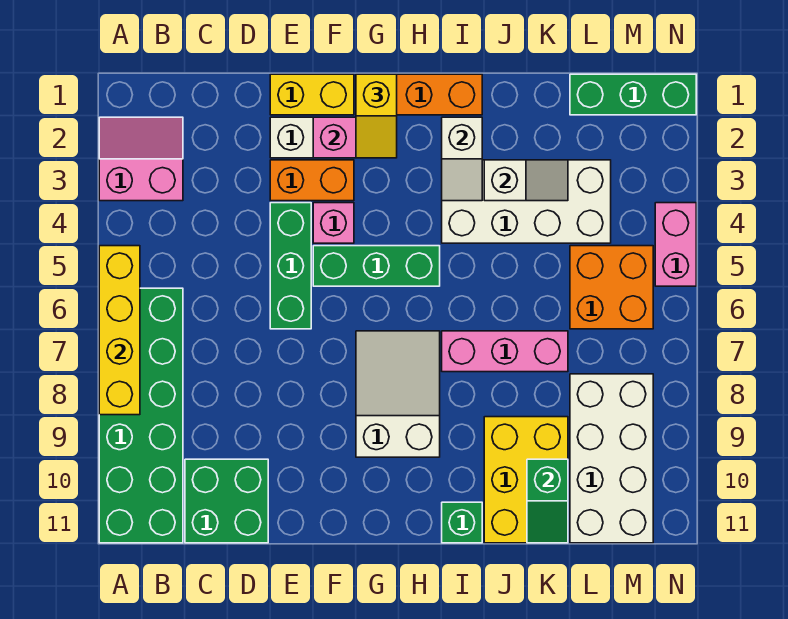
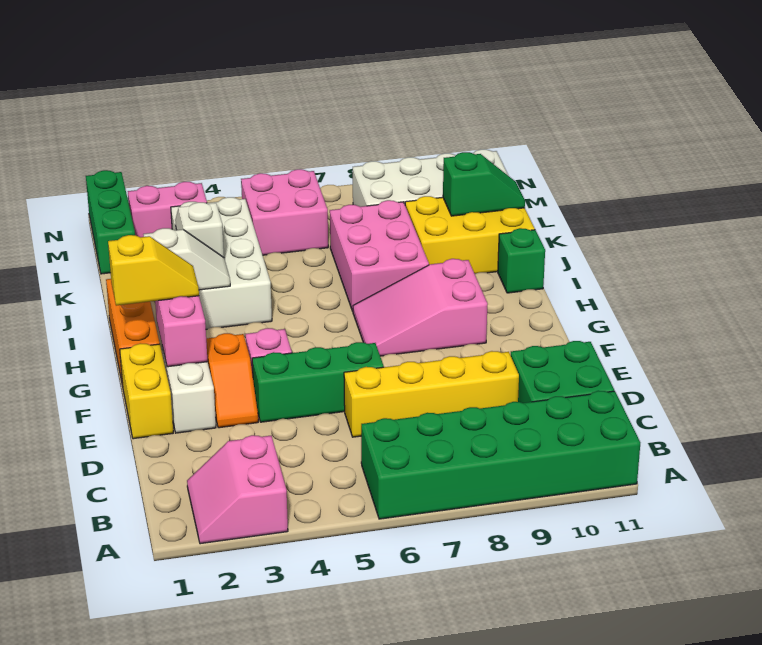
yellow brick A5:A8 level 2 -> yellow brick D6:D9 level 1
orange brick E3:F3 level 1 -> orange slope E3:F3 level 1 top F
green brick F5:H5 level 1 -> none
white slope G7:H9 level 1 top 9 -> pink slope G7:H9 level 1 top 9
pink brick I7:K7 level 1 -> pink brick I7:K8 level 1
orange brick L5:M6 level 1 -> pink brick L5:M6 level 1
pink brick N4:N5 level 1 -> pink brick M2:M3 level 1

